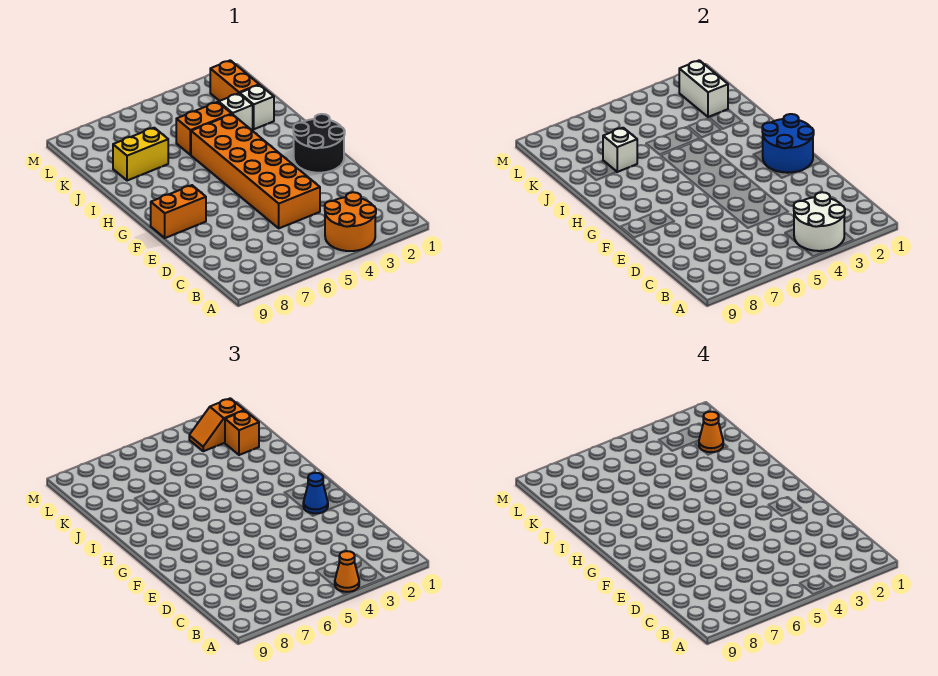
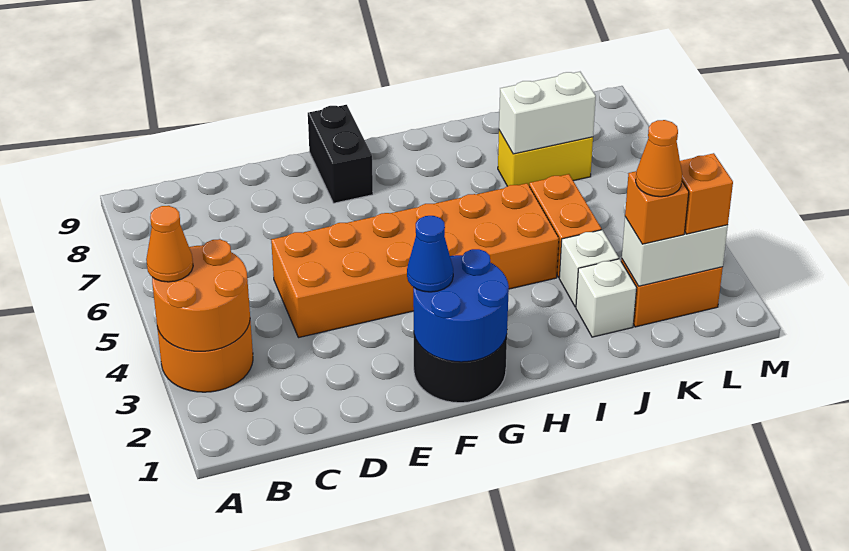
white round brick A3:B4 level 2 -> orange round brick A3:B4 level 2
orange brick F8:F9 level 1 -> black brick F8:F9 level 1
yellow brick J7:J8 level 1 -> yellow brick J7:K7 level 1
white brick J7 level 2 -> white brick J7:K7 level 2

